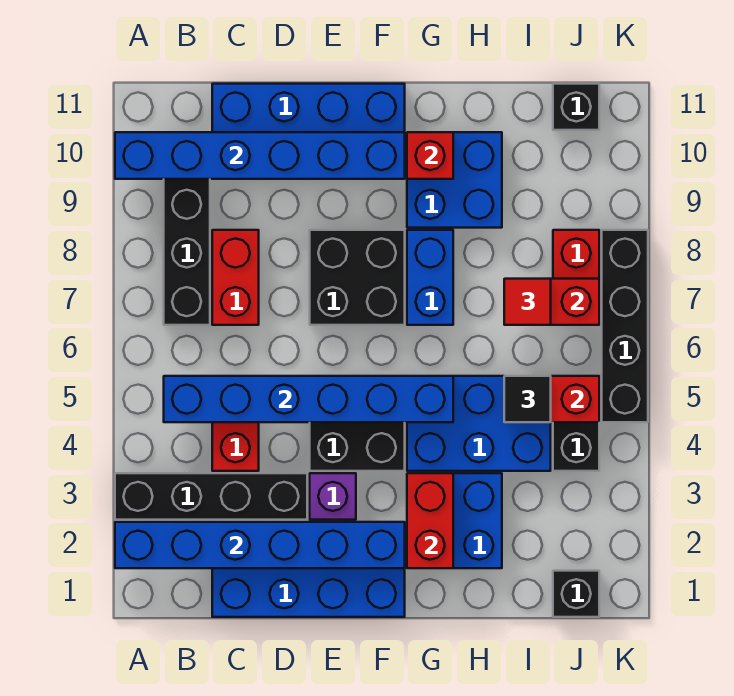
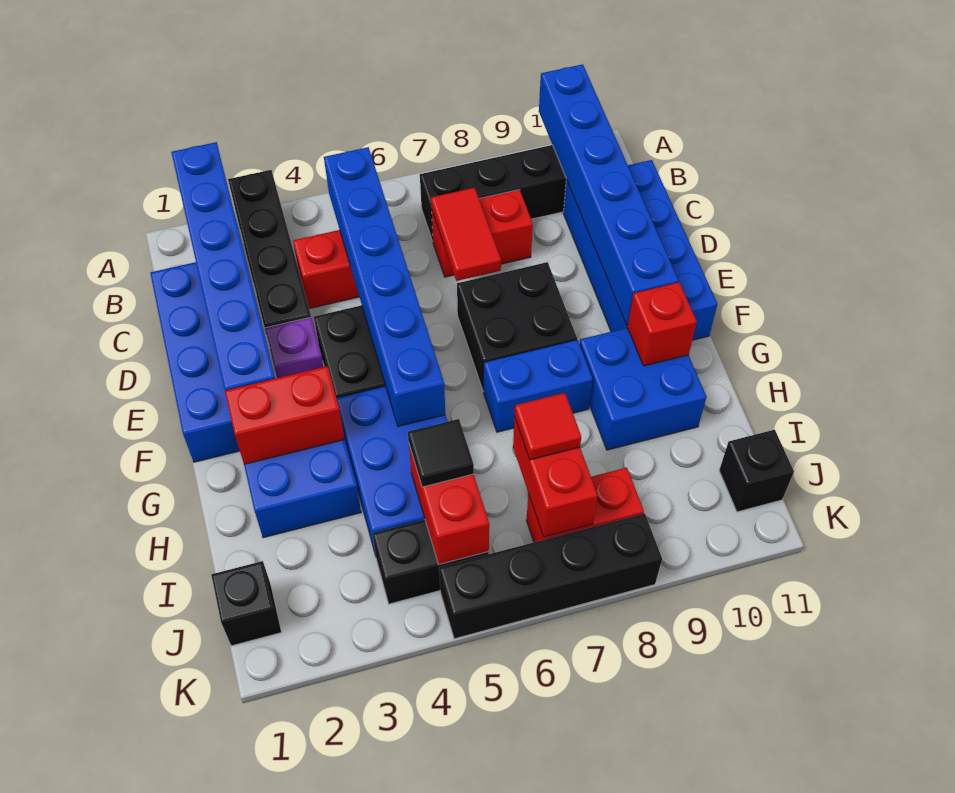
none -> red tile C7:D7 level 2

